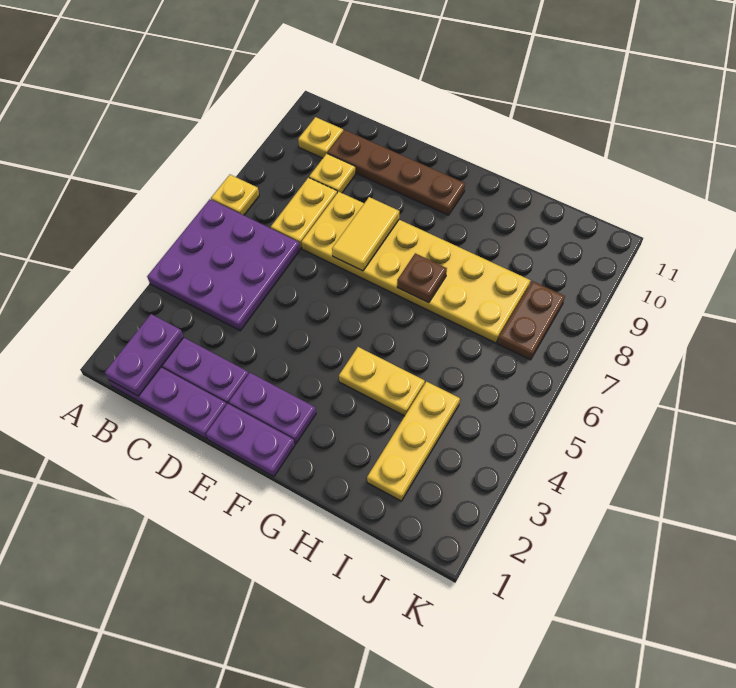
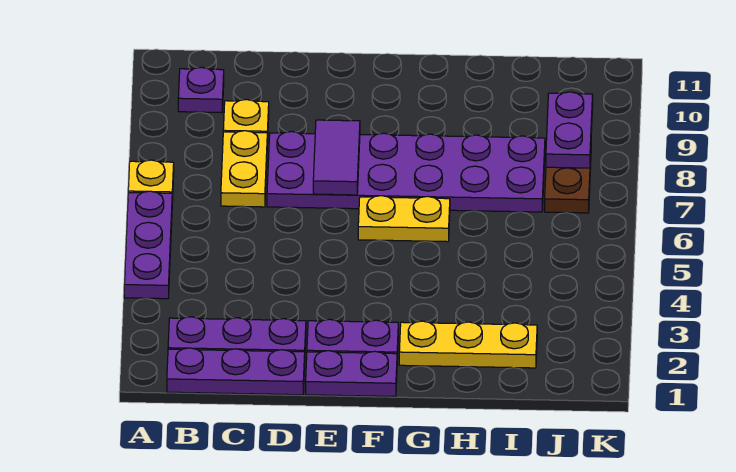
purple plate A4:C6 level 1 -> purple plate A4:A6 level 1
purple plate B1:B2 level 2 -> purple plate J8:J9 level 2
yellow plate B10 level 1 -> purple plate B10 level 1
brown plate C10:F10 level 1 -> none
yellow plate D7:I8 level 1 -> purple plate D7:I8 level 1
yellow tile E7:E8 level 2 -> purple tile E7:E8 level 2
yellow plate G4:H4 level 1 -> yellow plate F6:G6 level 1
brown plate G7 level 2 -> none
yellow plate I2:I4 level 1 -> yellow plate G2:I2 level 1

